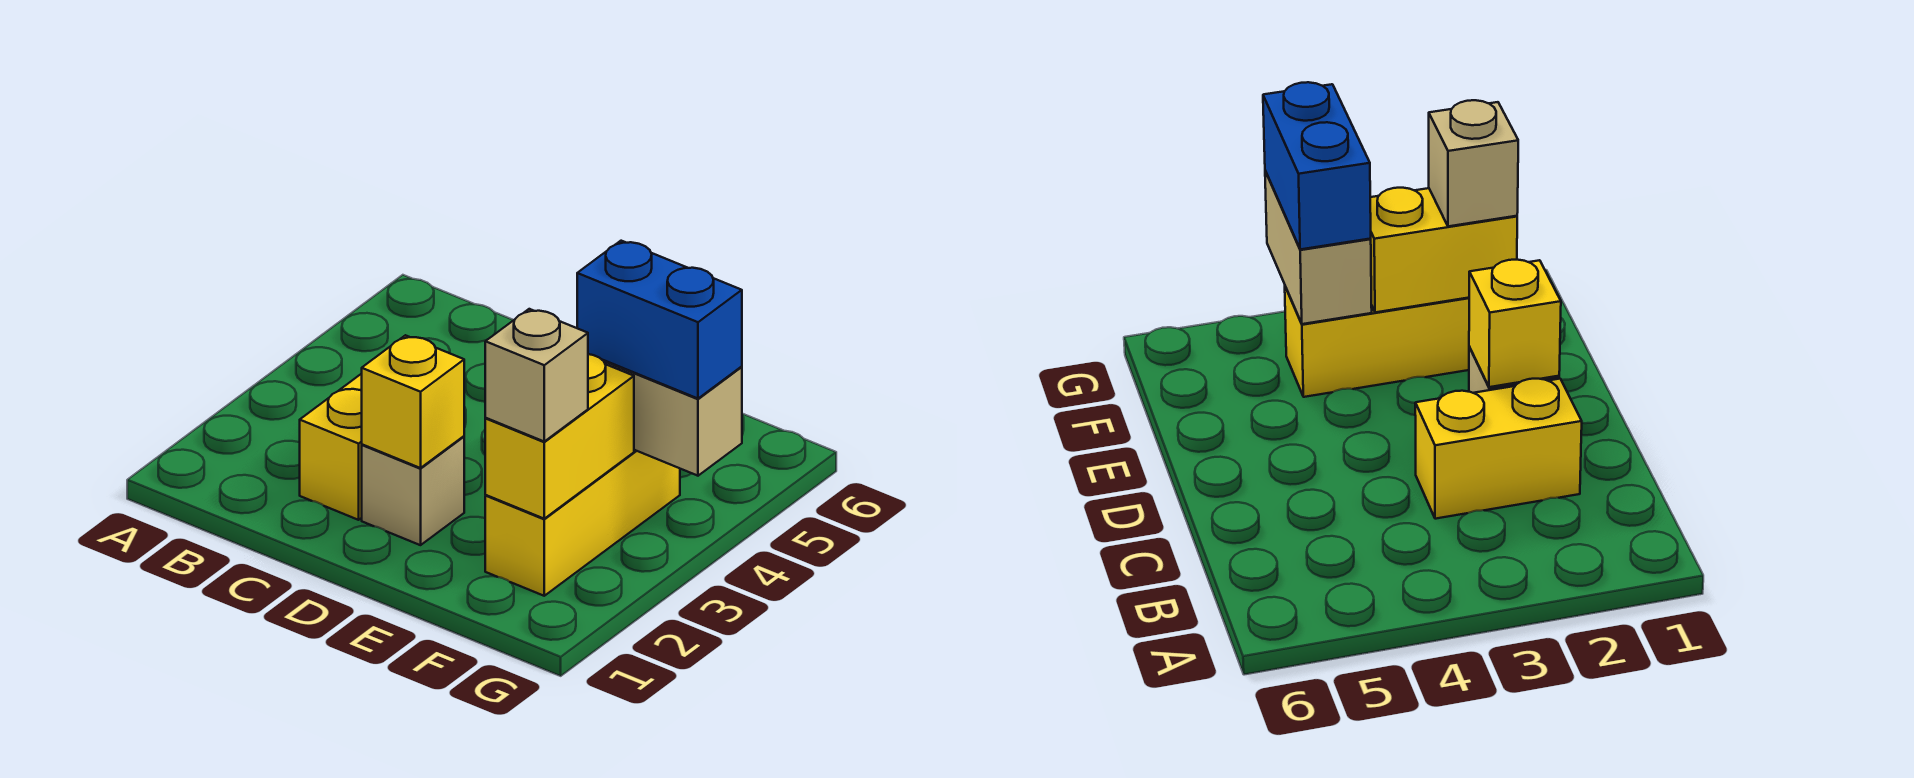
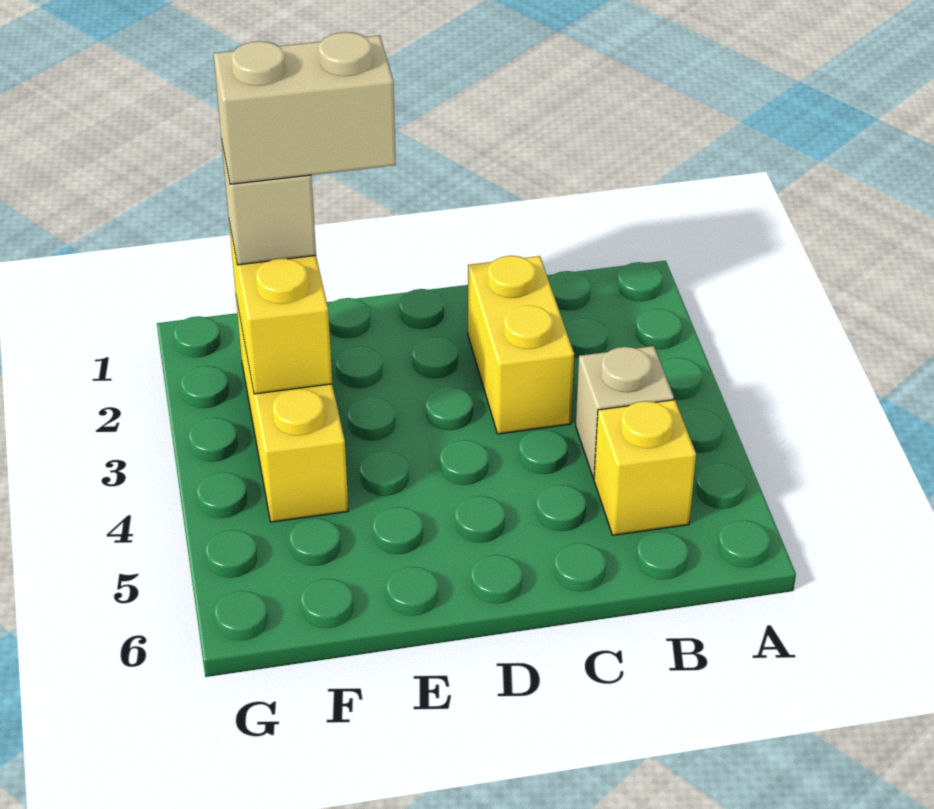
tan brick D2 level 1 -> tan brick B4 level 1
yellow brick D2 level 2 -> yellow brick B5 level 1
tan brick F4:G4 level 2 -> tan brick E2:F2 level 4
blue brick F4:G4 level 3 -> none

